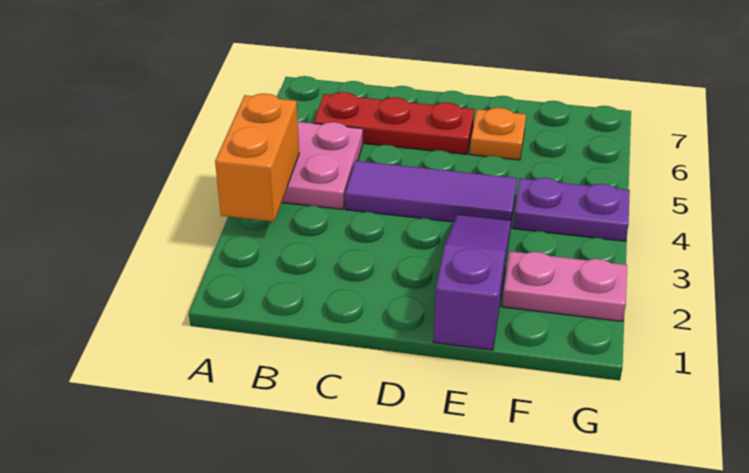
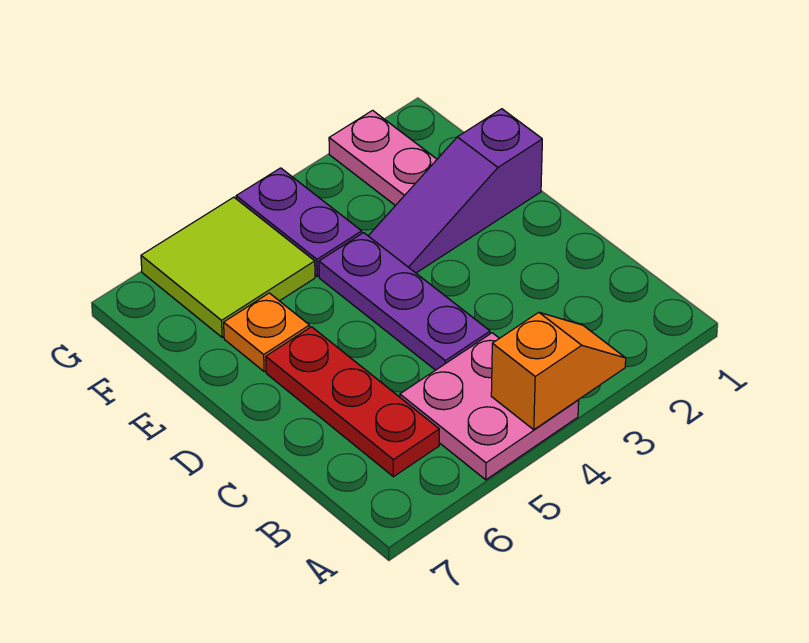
orange brick A3:A4 level 2 -> orange slope A3:A4 level 2 top 4
purple tile C4:E4 level 1 -> purple plate C4:E4 level 1
none -> lime tile F5:G6 level 1

